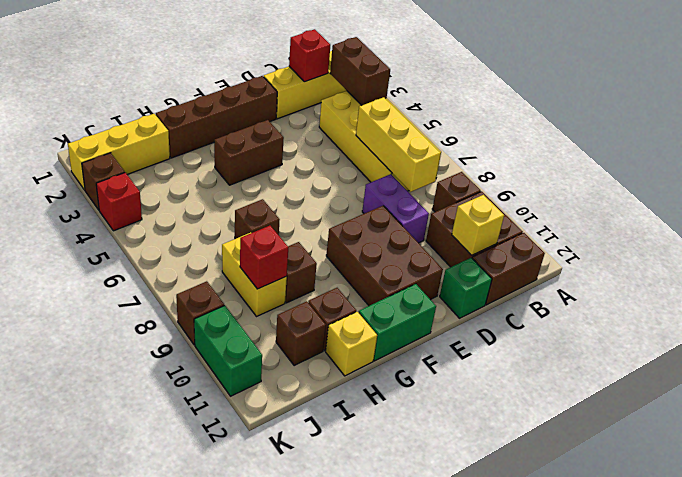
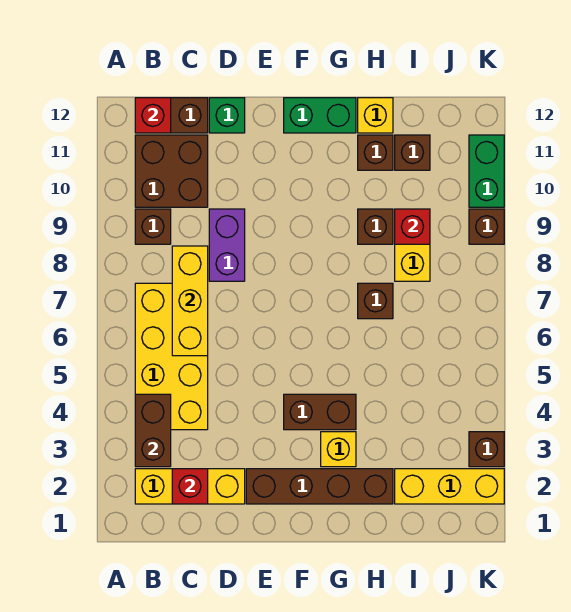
yellow brick C11 level 2 -> yellow brick G3 level 1
brown brick E9:F11 level 1 -> none
red brick K4 level 1 -> red brick B12 level 2

